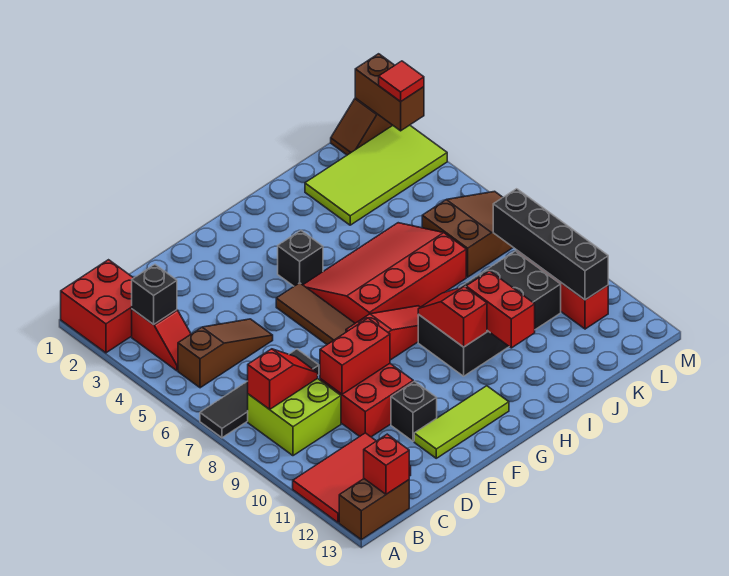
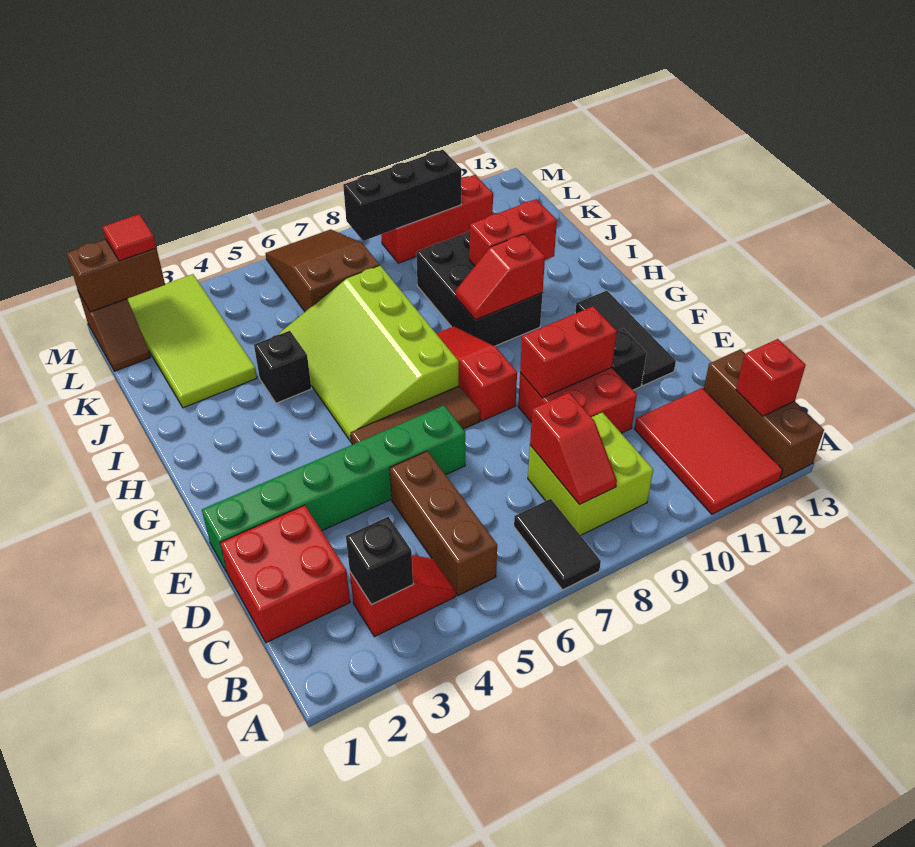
red brick A1:B2 level 1 -> red brick C1:D2 level 1
black tile A7:D7 level 1 -> black tile A7:B7 level 1
brown brick A13:B13 level 1 -> brown brick A13:C13 level 1
brown slope B5:D5 level 1 top B -> brown brick B5:D5 level 1
red slope B8:C8 level 2 top B -> red slope B8:C8 level 2 top C
red brick D9:E9 level 2 -> red brick E9:E10 level 2
none -> green brick E1:E6 level 1
lime tile E12:G12 level 1 -> black tile E12:G12 level 1
black brick G4 level 1 -> black brick I4 level 1
red slope G5:J7 level 1 top 7 -> lime slope G5:J7 level 1 top 7
black brick H9:K10 level 1 -> black brick H9:J10 level 1
black brick L8:L11 level 2 -> black brick L8:L10 level 2

